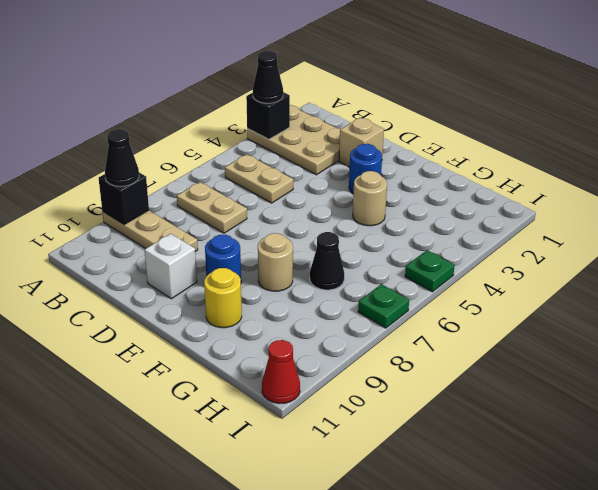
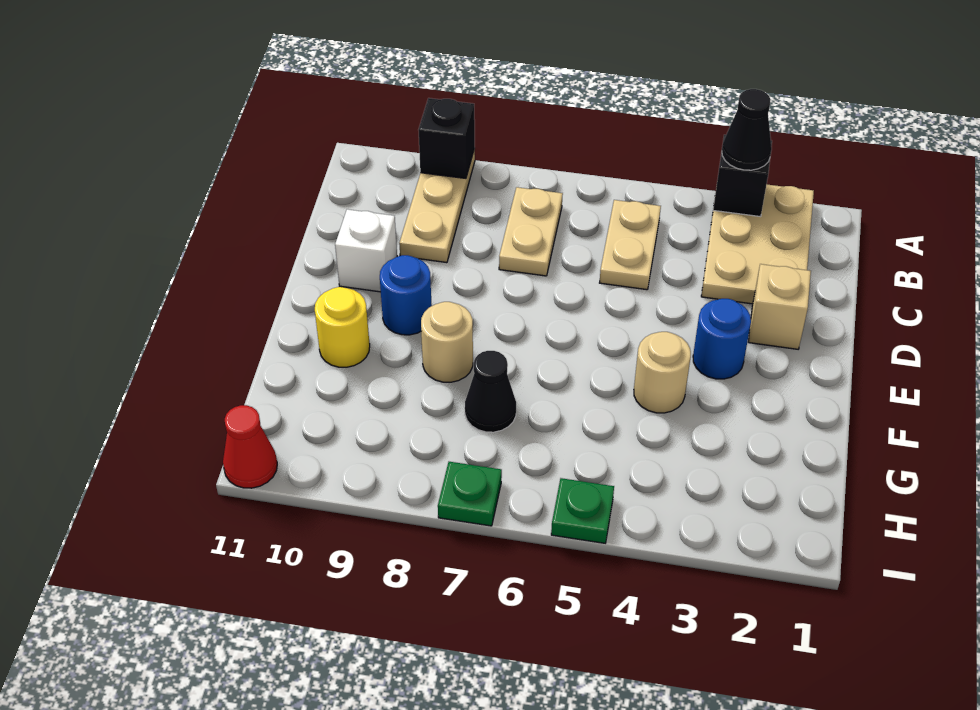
black cone A9 level 3 -> none

